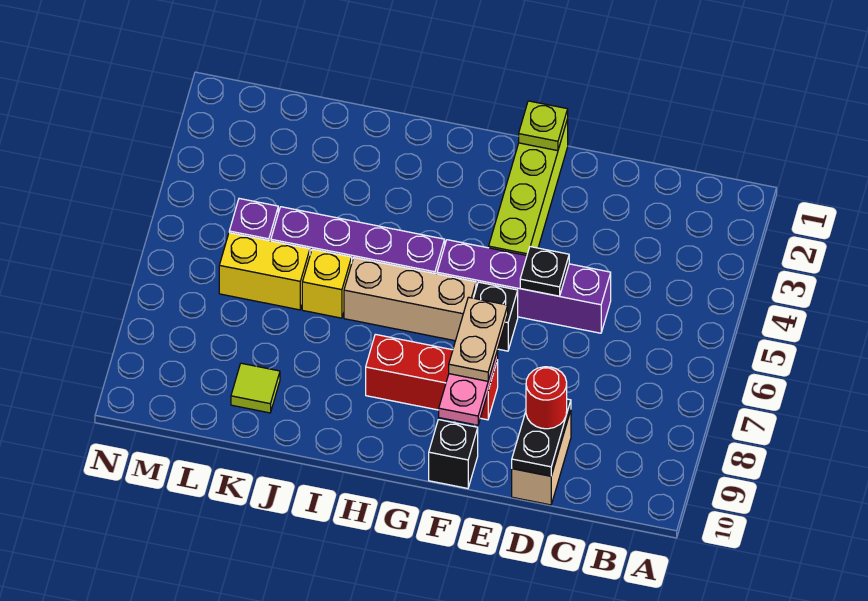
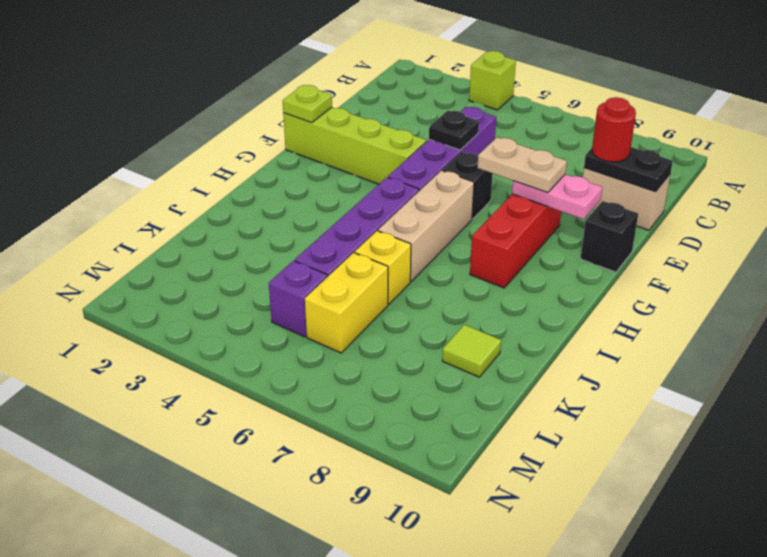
none -> lime brick A4 level 1

